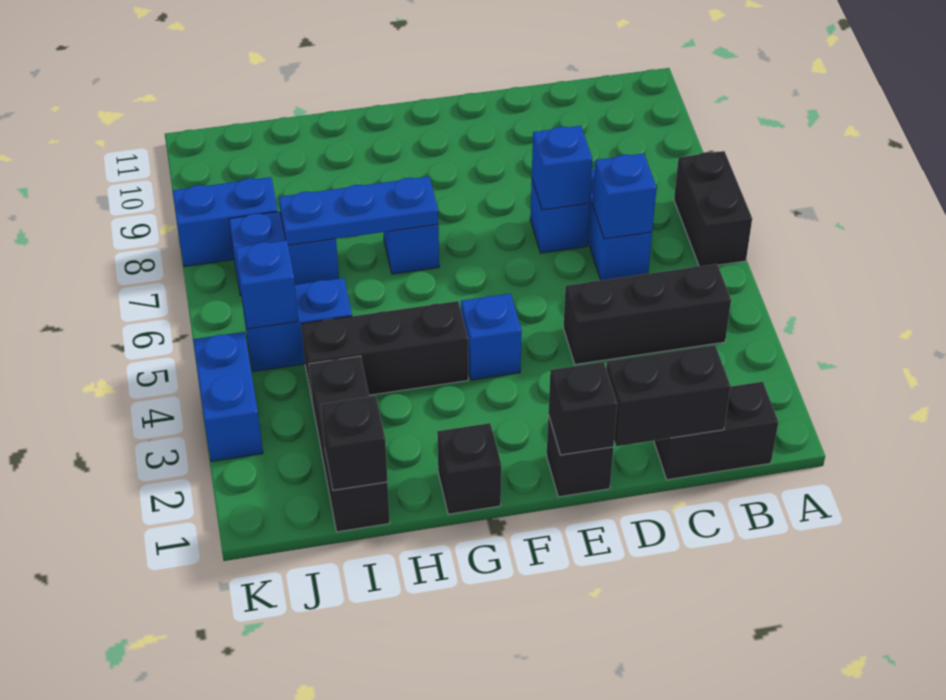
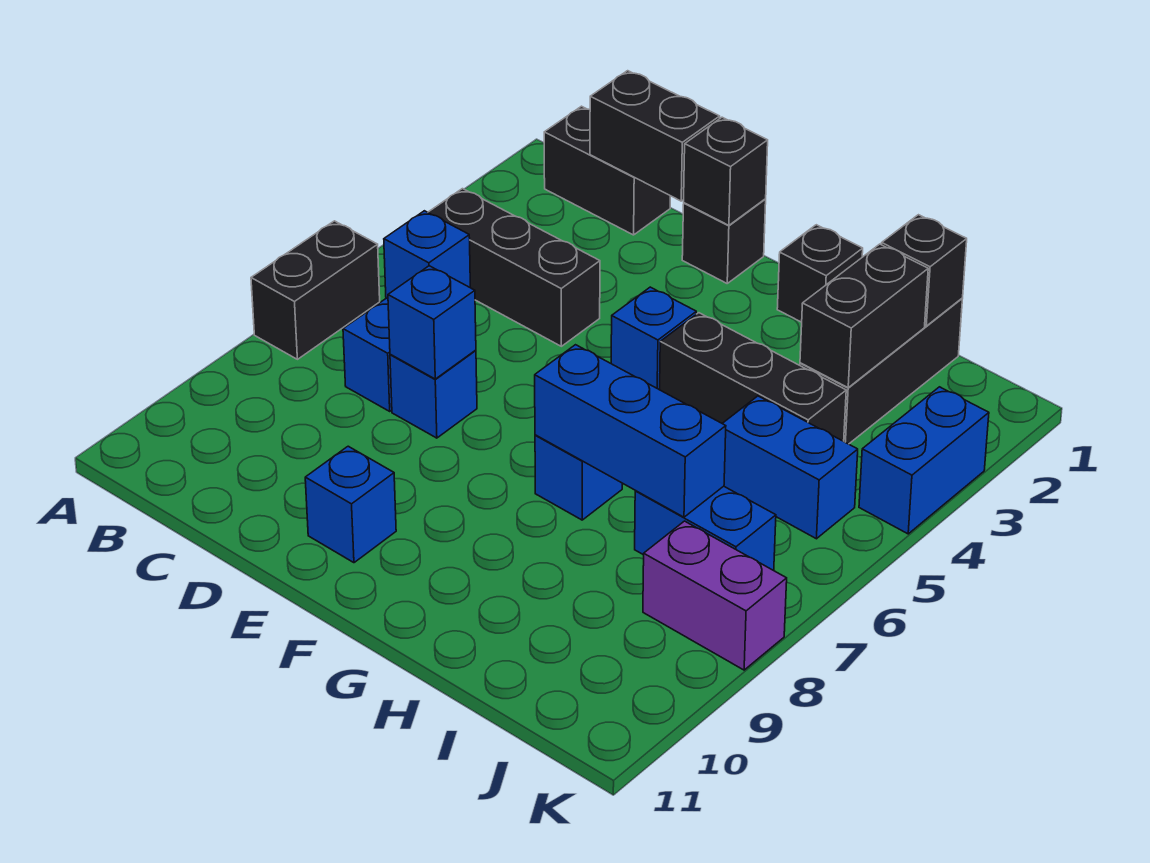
blue plate G7:I7 level 2 -> blue brick G7:I7 level 2
none -> black brick I2:I3 level 2
blue brick J5 level 2 -> blue brick E10 level 1
blue brick J8:K8 level 1 -> purple brick J8:K8 level 1

